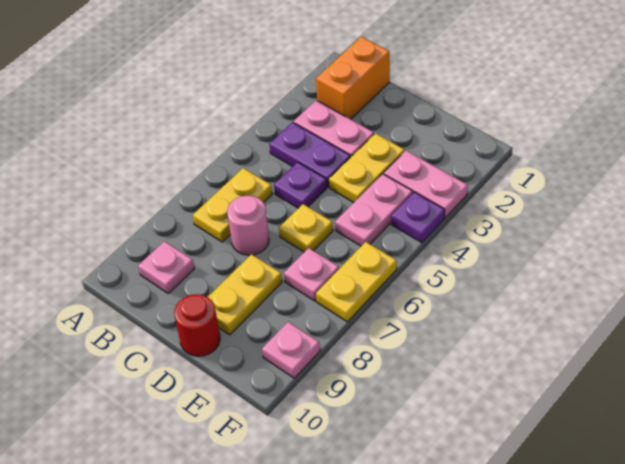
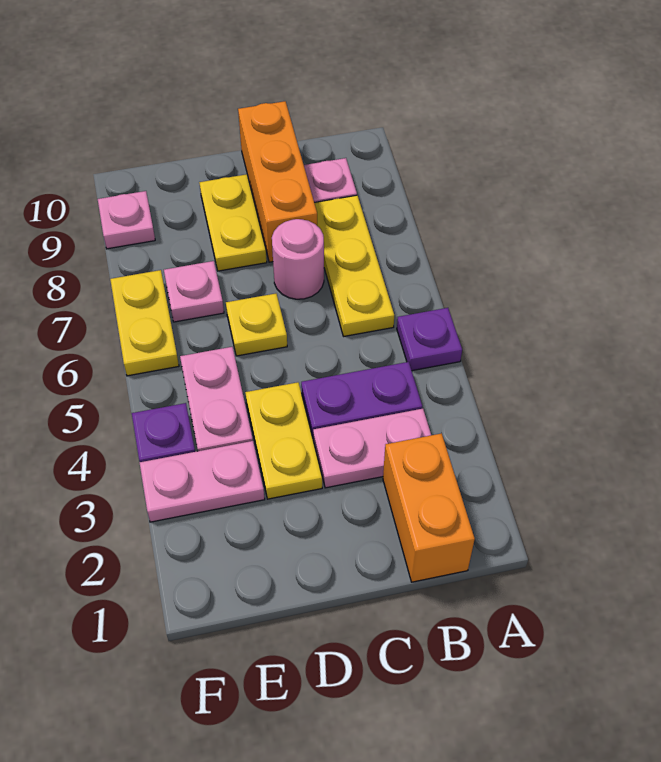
yellow plate B6:B7 level 1 -> yellow plate B6:B8 level 1
purple plate C5 level 1 -> purple plate A5 level 1
none -> orange brick C8:C10 level 1
red round brick D10 level 1 -> none

